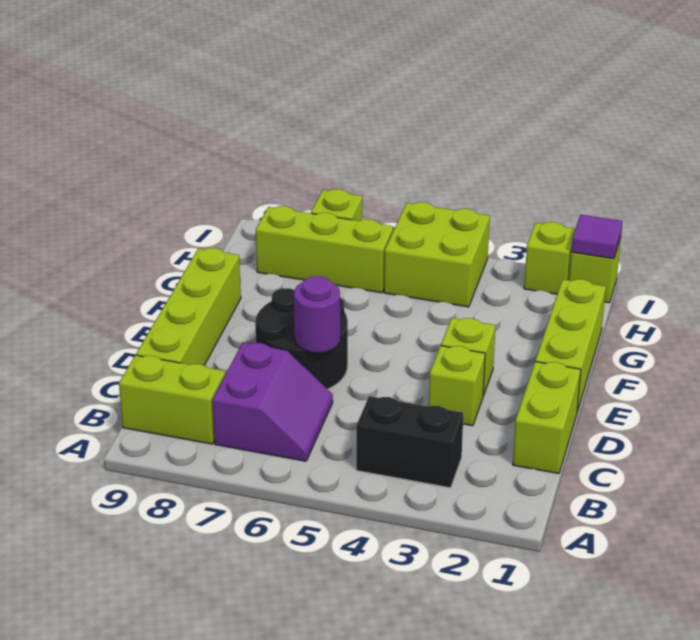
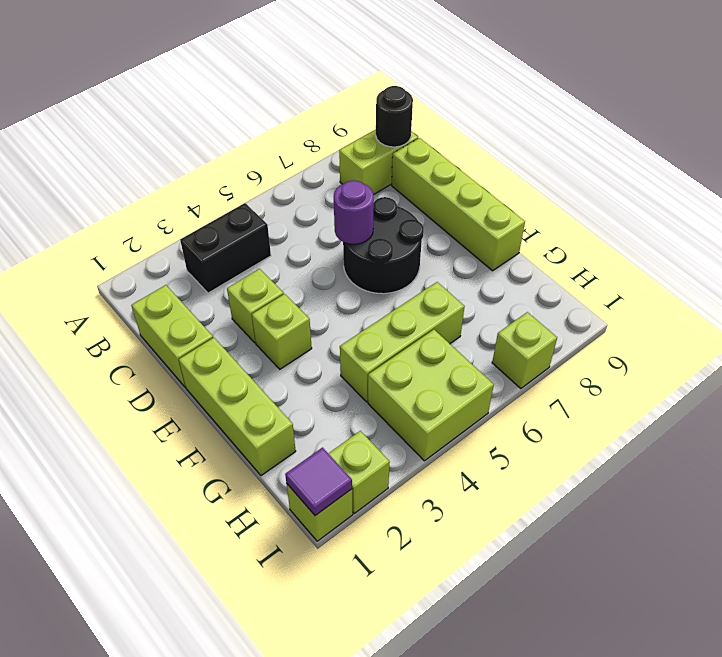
purple slope B6:C7 level 1 top 7 -> none
none -> black round brick B9 level 2
lime brick H6:H8 level 1 -> lime brick G4:G6 level 1

